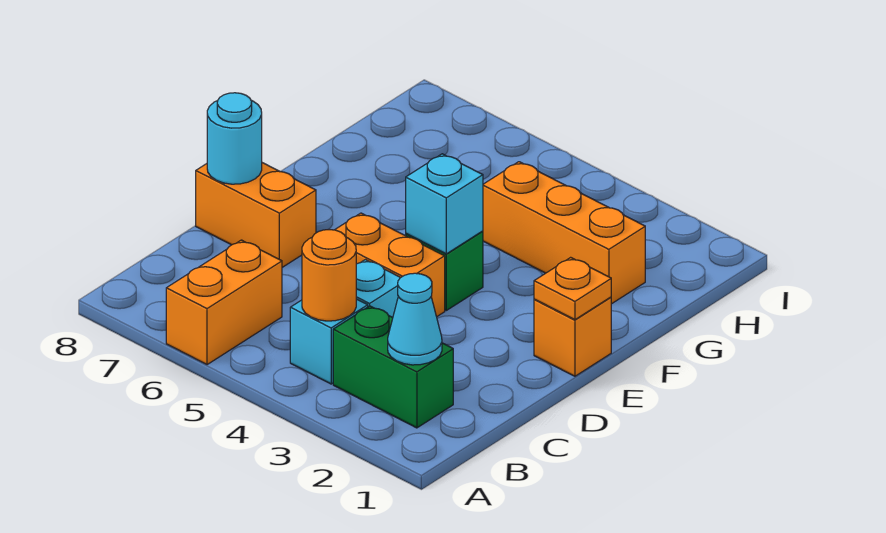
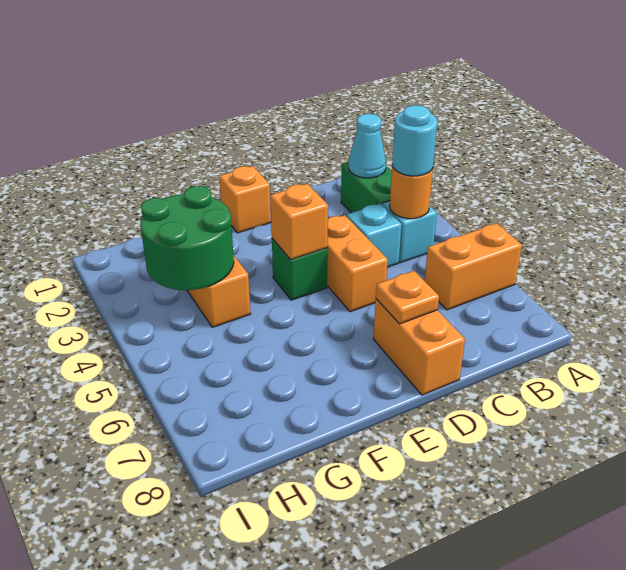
cyan round brick D8 level 2 -> cyan round brick B4 level 3
orange plate E1 level 2 -> orange plate D7 level 2
cyan brick E4 level 2 -> orange brick E4 level 2
none -> green round brick G3:H4 level 2

